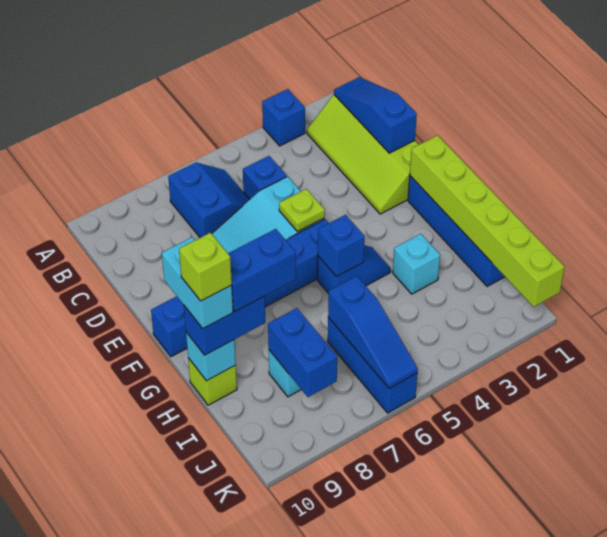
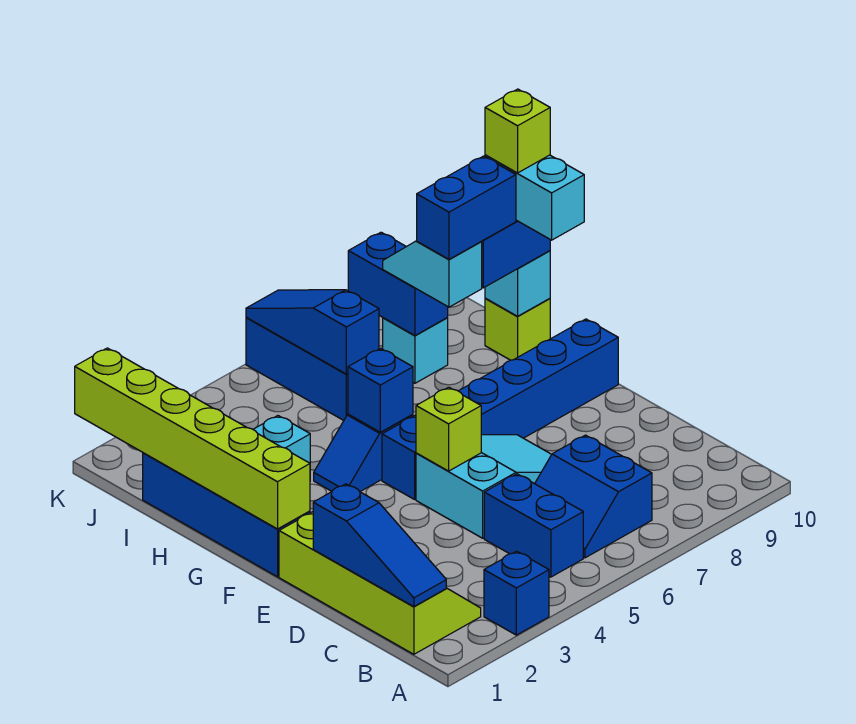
blue brick C5 level 1 -> blue brick B5:C5 level 1
lime plate E5 level 2 -> lime brick E5 level 2
none -> cyan slope H8:I8 level 3 top H

